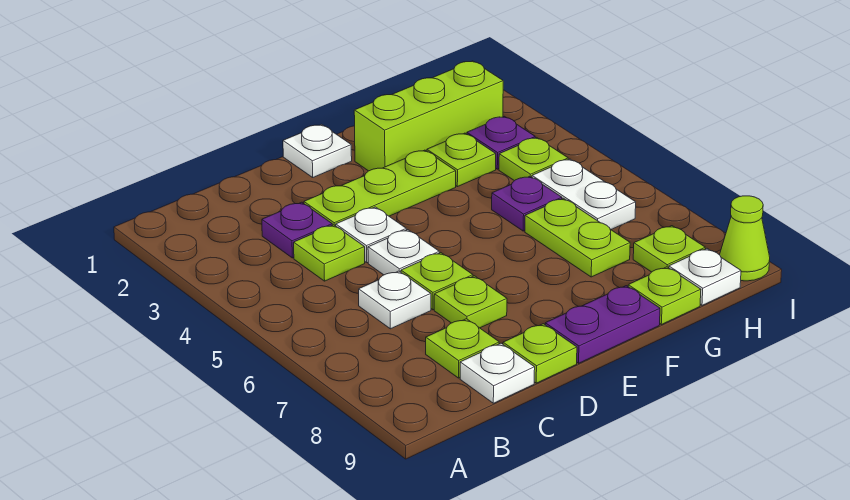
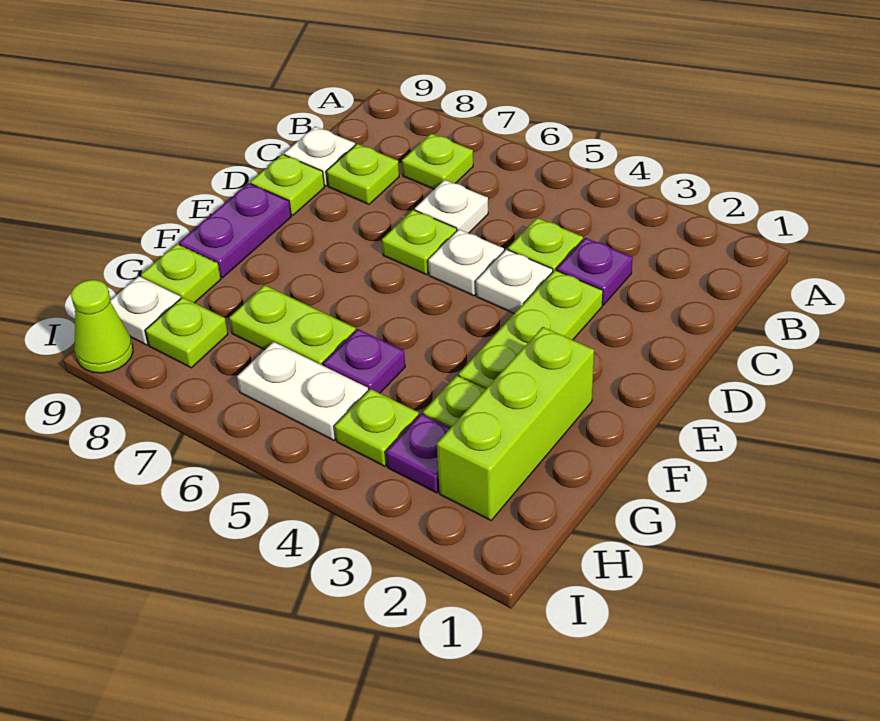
lime plate D7 level 1 -> lime plate B7 level 1
white plate E1 level 1 -> none

